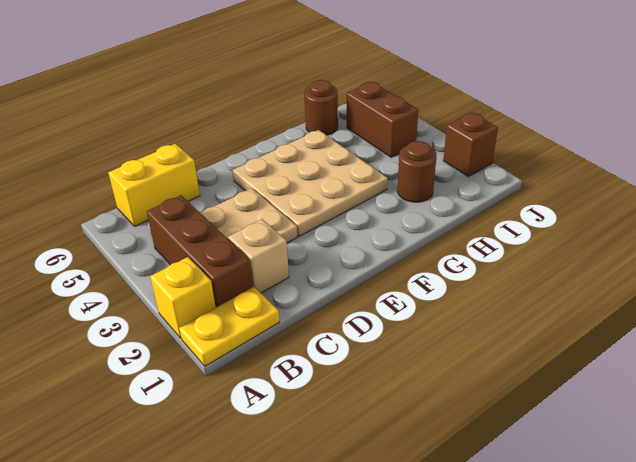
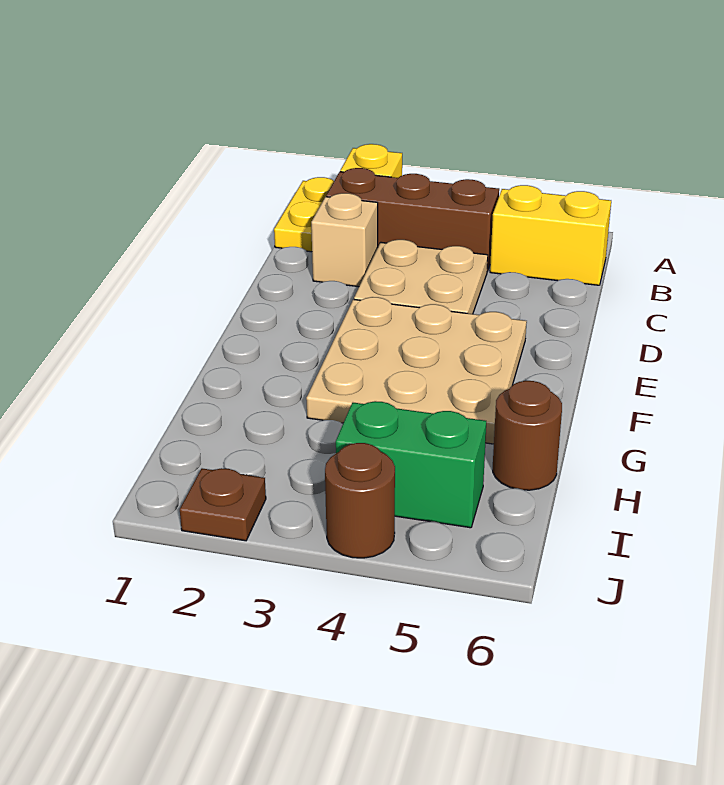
yellow brick B6:C6 level 1 -> yellow brick B5:B6 level 1
brown round brick H2 level 1 -> brown round brick J4 level 1
brown brick I4:I5 level 1 -> green brick I4:I5 level 1
brown brick J2 level 1 -> brown plate J2 level 1

